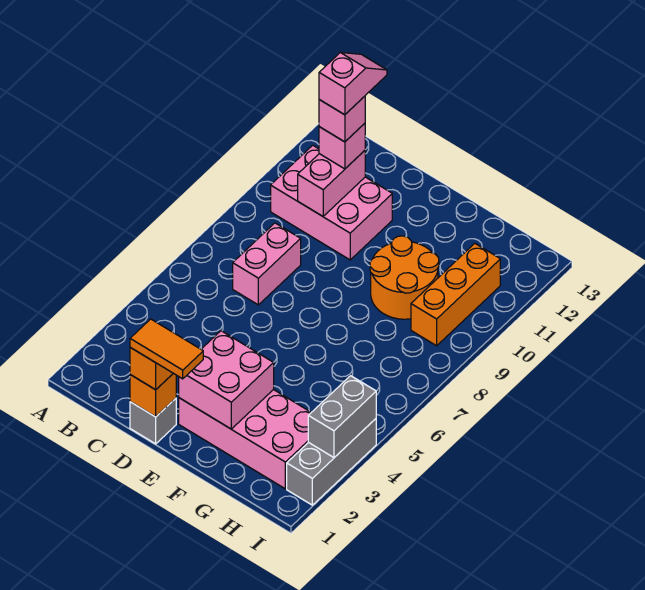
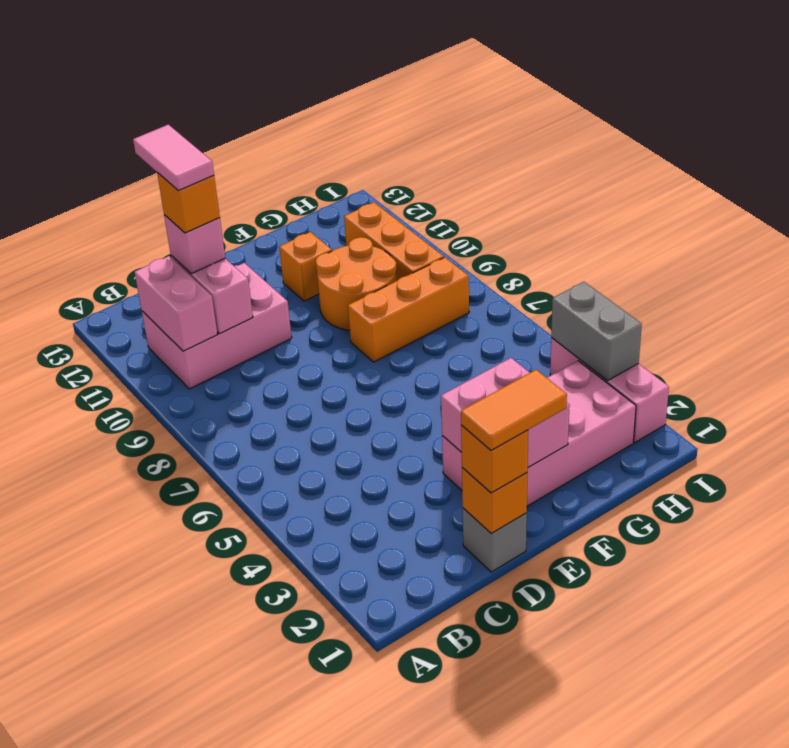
pink brick C7:C8 level 1 -> pink brick B10:B11 level 2
pink brick C11 level 4 -> orange brick C11 level 4
pink slope C11:C12 level 5 top 11 -> pink tile C11:C12 level 5
none -> orange brick F8:H8 level 1
none -> orange brick F11 level 1
grey brick I2:I4 level 1 -> pink brick I2:I4 level 1

